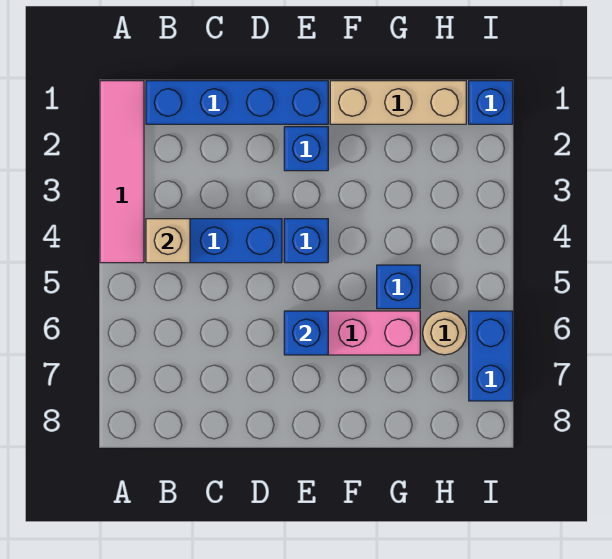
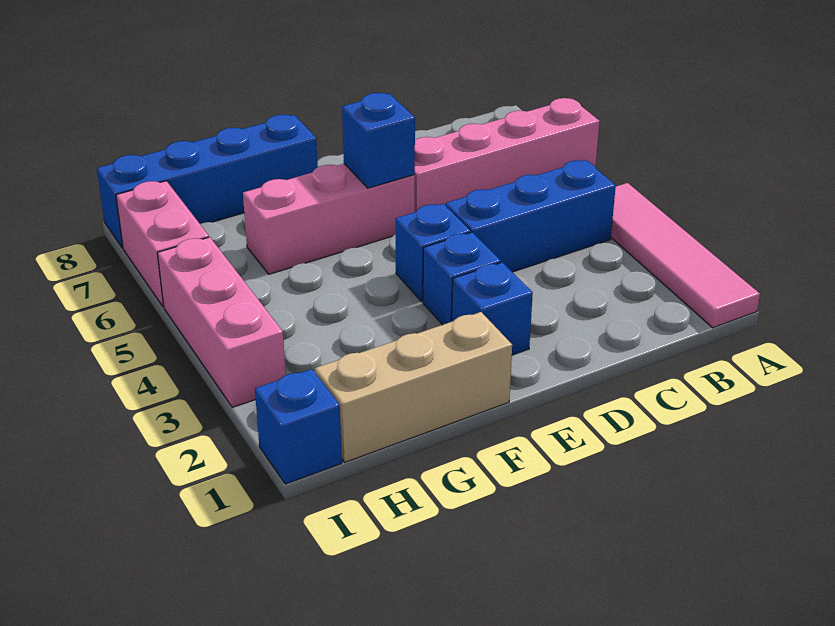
none -> pink brick A6:D6 level 1
blue brick B1:E1 level 1 -> blue brick F8:I8 level 1
tan brick B4 level 2 -> none
blue brick G5 level 1 -> blue brick E3 level 1
tan round brick H6 level 1 -> none
none -> pink brick I3:I5 level 1
blue brick I6:I7 level 1 -> pink brick I6:I7 level 1

